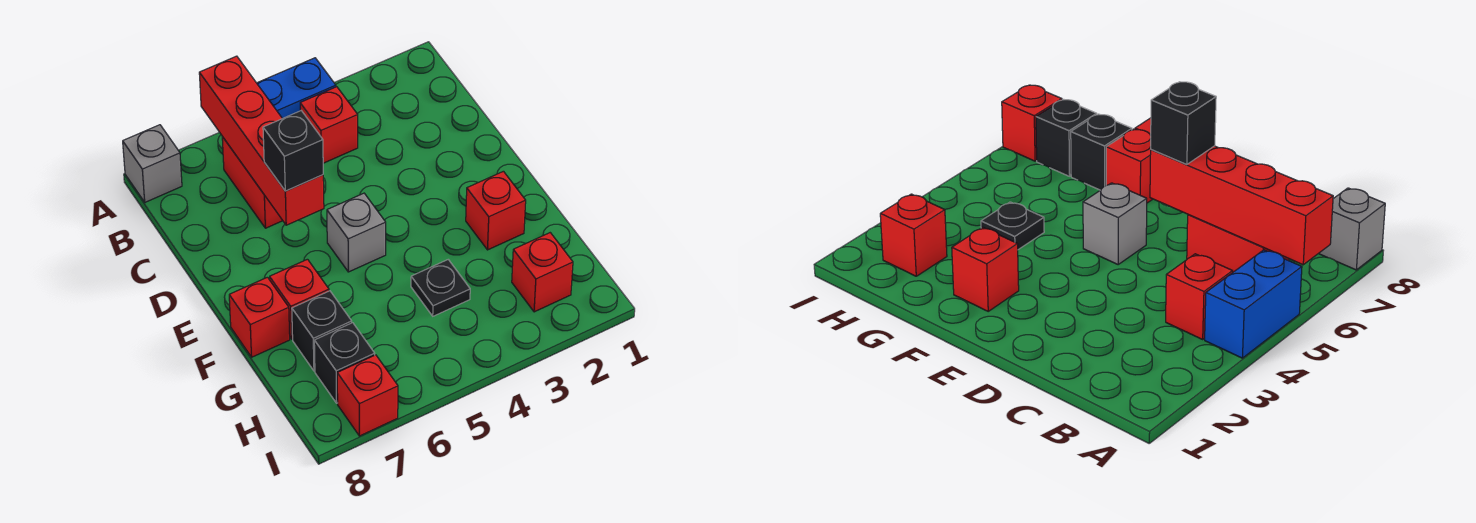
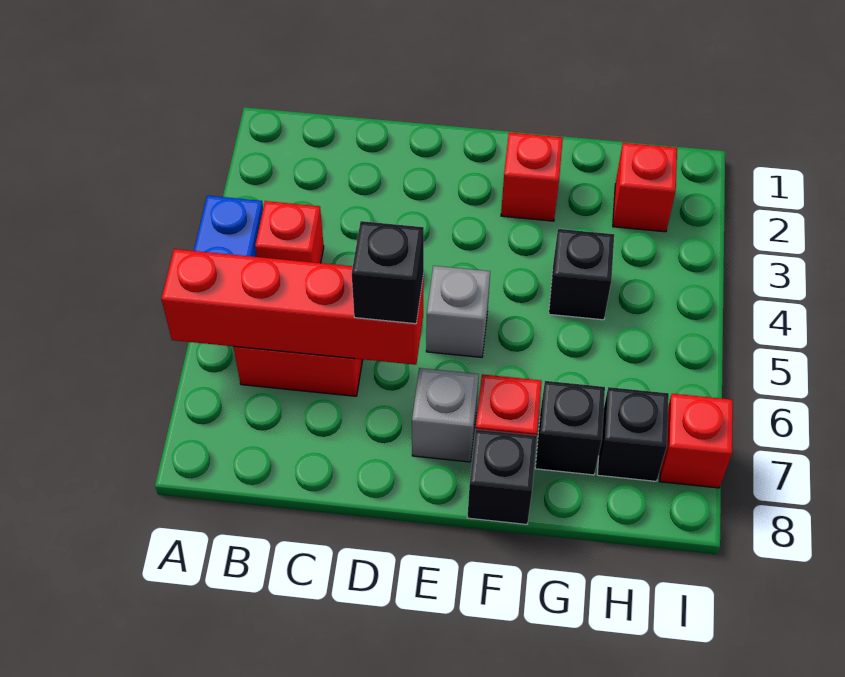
grey brick A8 level 1 -> grey brick E7 level 1
red brick F8 level 1 -> black brick F8 level 1
black plate G4 level 1 -> black brick G4 level 1

